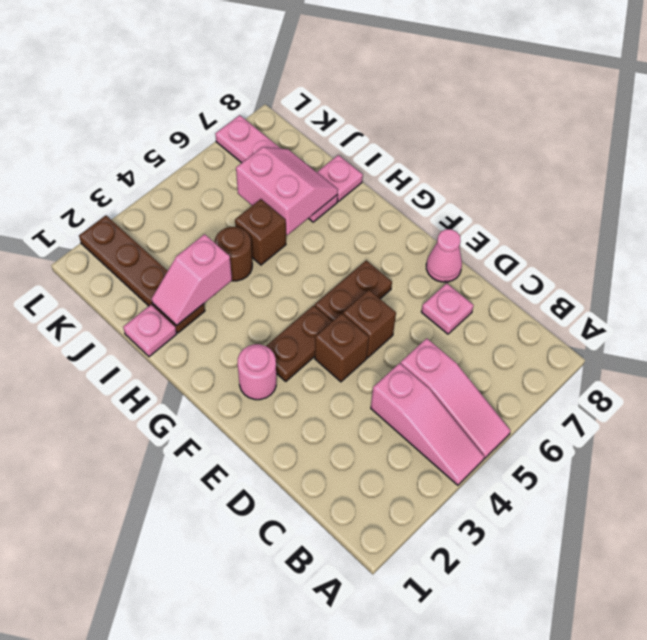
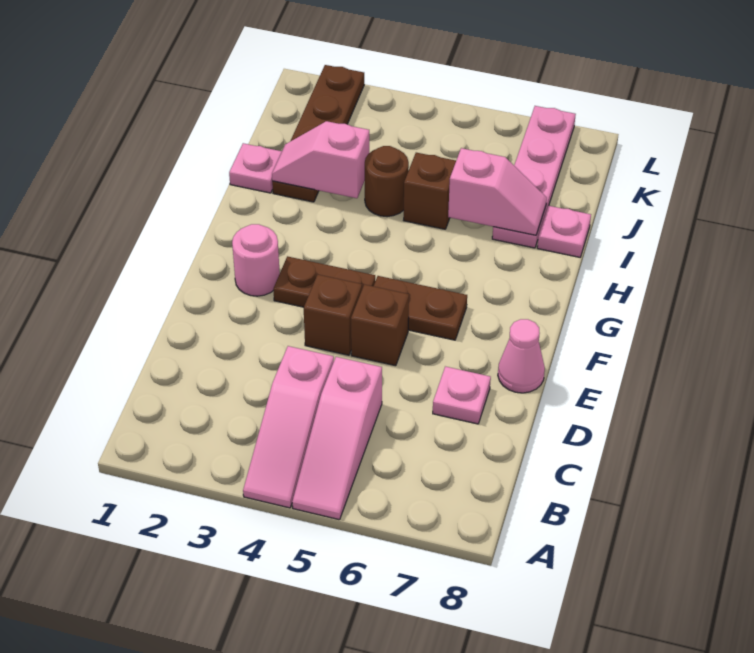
pink slope I6:J7 level 2 top 6 -> pink slope I6:I7 level 2 top 6

